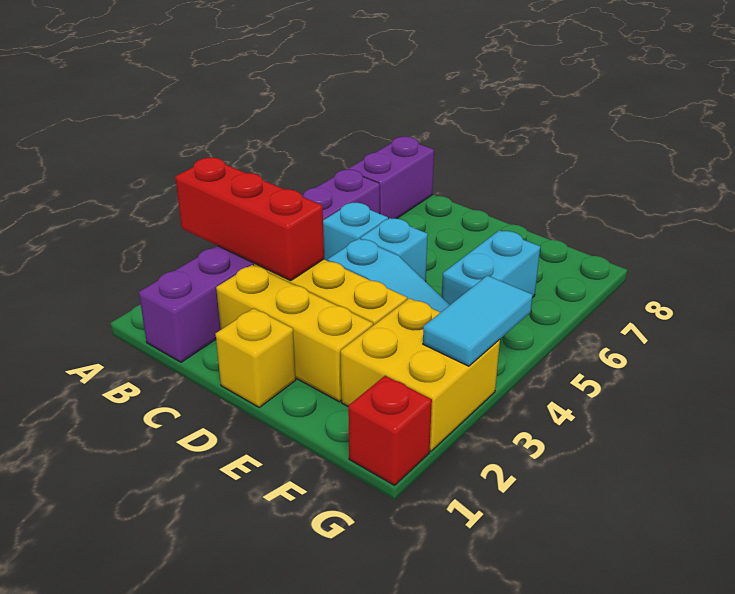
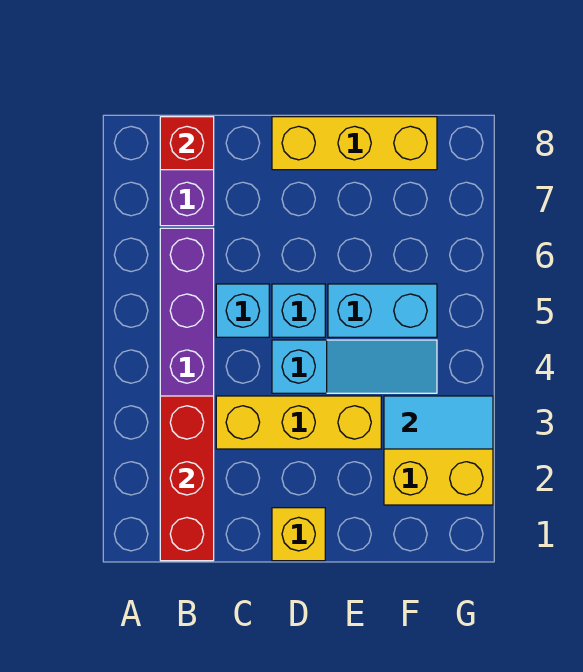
red brick A3:C3 level 2 -> red brick B1:B3 level 2
yellow brick C2:E2 level 1 -> yellow brick D8:F8 level 1
cyan brick F5:F6 level 1 -> cyan brick E5:F5 level 1
red brick G1 level 1 -> red brick B8 level 2
cyan tile G3:G4 level 2 -> cyan tile F3:G3 level 2

